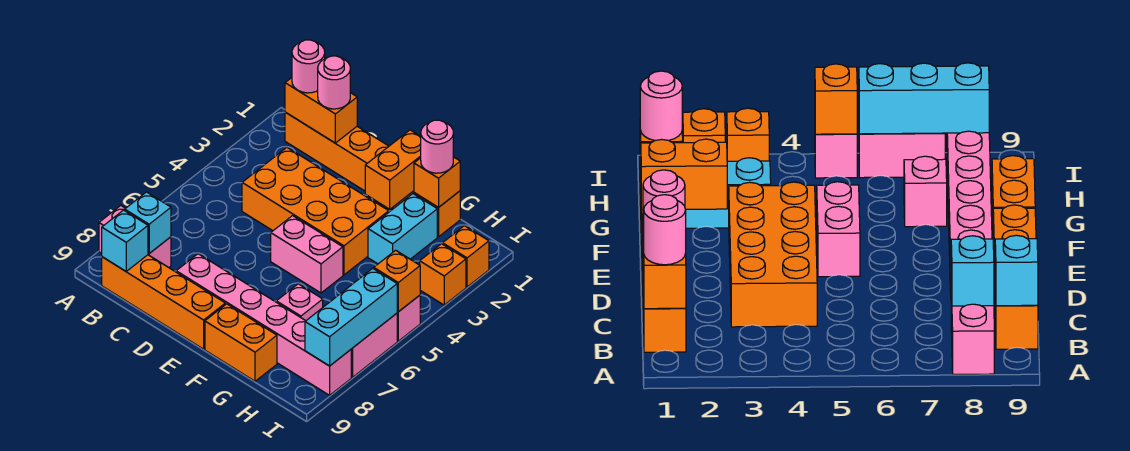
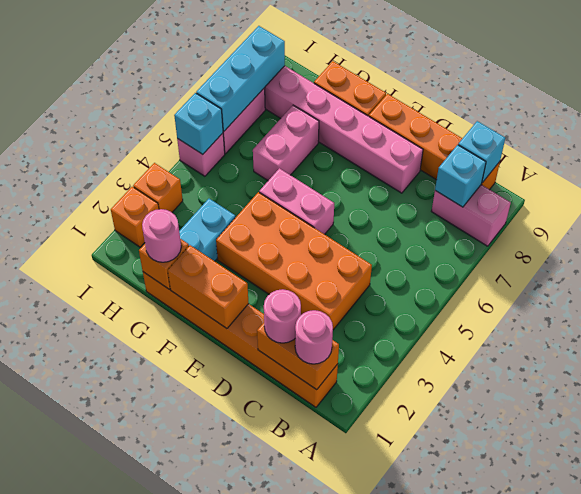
orange brick F1:F2 level 2 -> orange brick E1:F1 level 2
pink brick G7 level 1 -> pink brick G6:G7 level 1
orange brick I5 level 2 -> cyan brick I5 level 2

